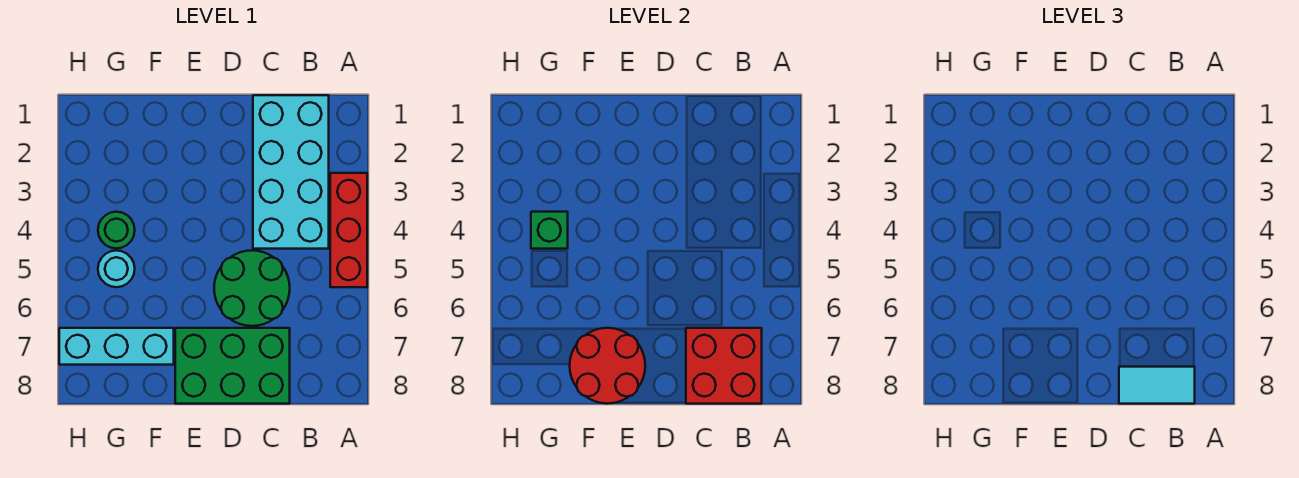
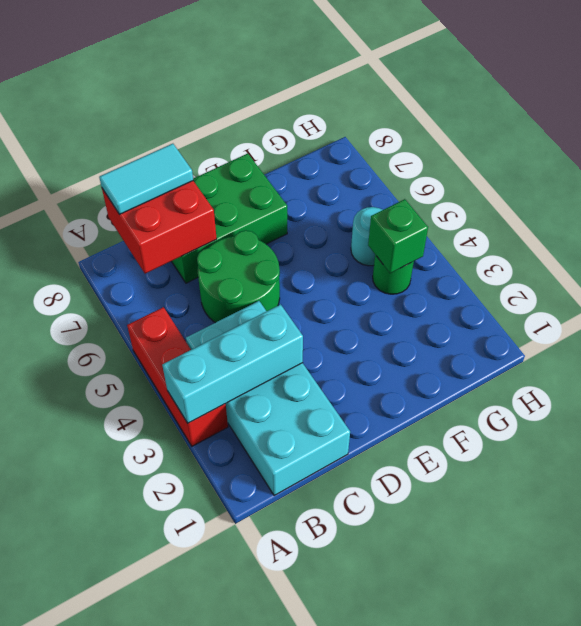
red round brick E7:F8 level 2 -> none
cyan brick F7:H7 level 1 -> cyan brick A3:C3 level 2

